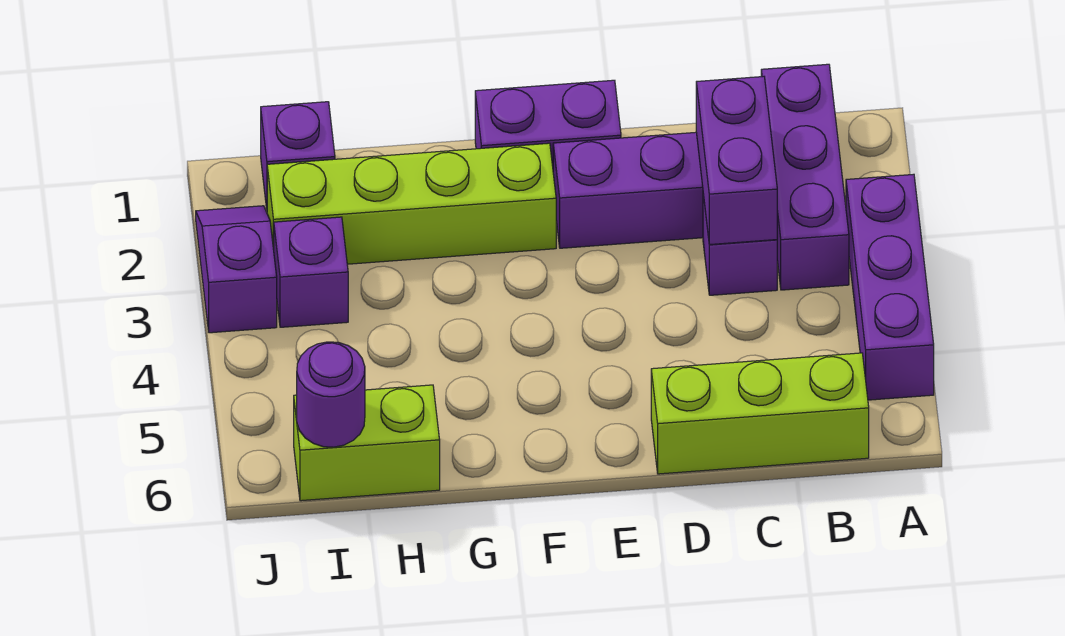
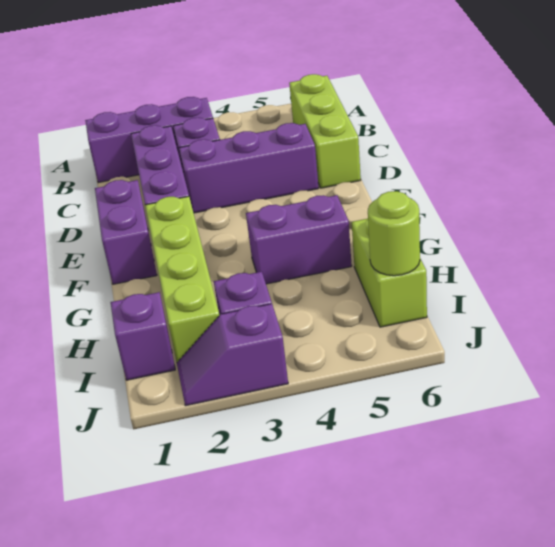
purple brick A3:A5 level 1 -> purple brick D3:D5 level 1
purple brick C2:C3 level 2 -> purple brick G4:G5 level 1
purple round brick I6 level 2 -> lime round brick I6 level 2

